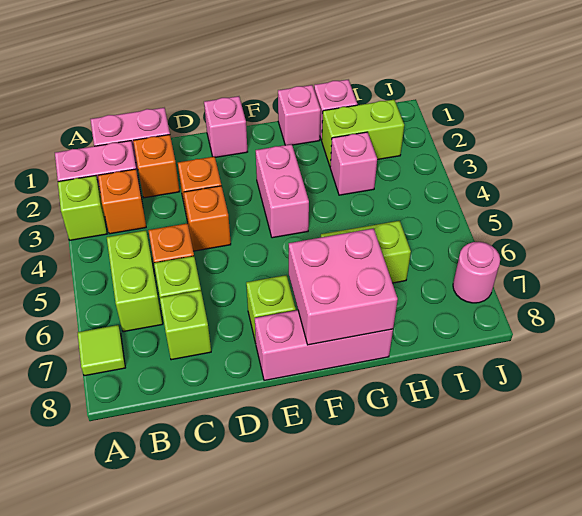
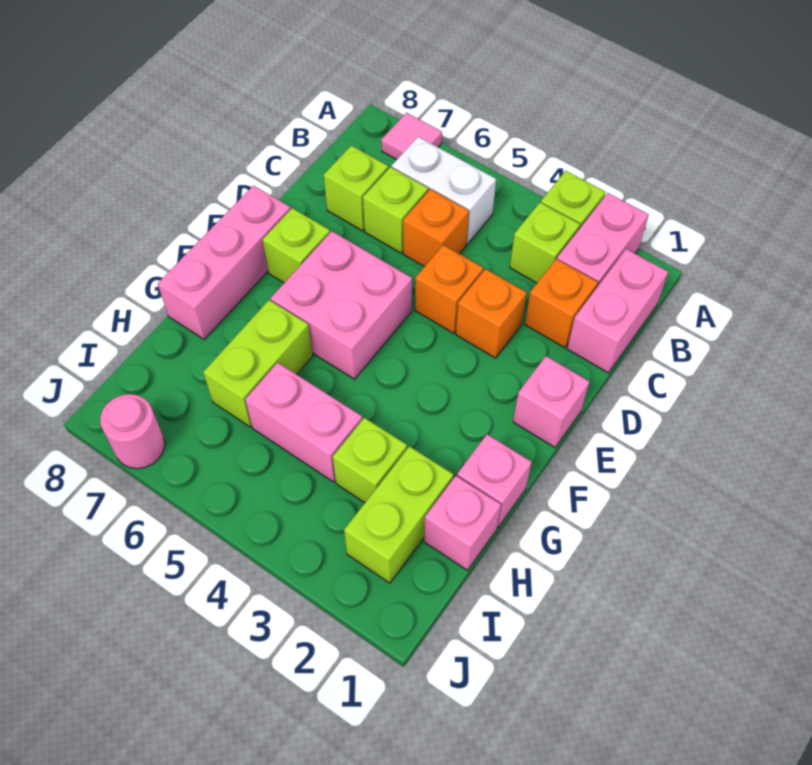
lime tile A7 level 1 -> pink tile A7 level 1
orange brick B3 level 1 -> lime brick B3 level 1
lime brick B5:B6 level 1 -> white brick B5:B6 level 1
pink brick F3:F4 level 1 -> pink brick H4:H5 level 1
pink brick F7:G8 level 2 -> pink brick E5:F6 level 1
pink brick H3 level 1 -> lime brick H3 level 1

